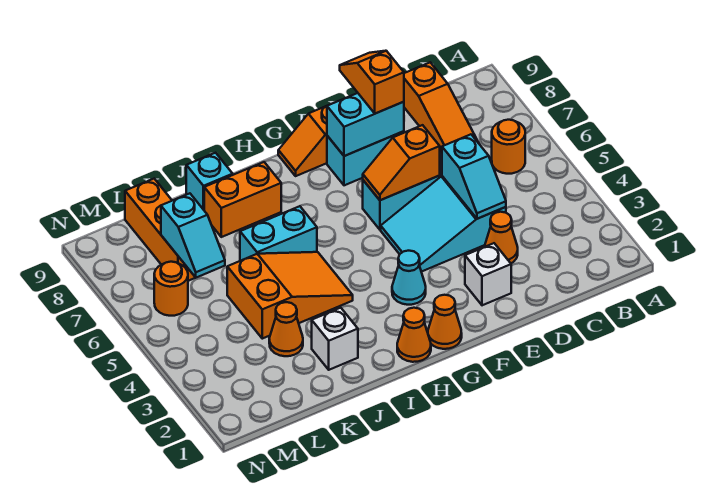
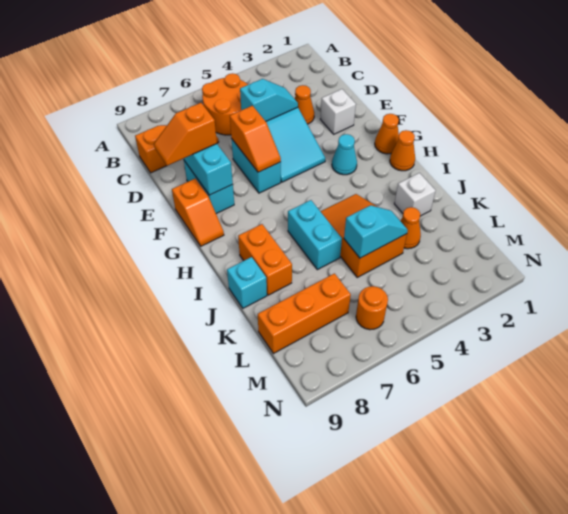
orange round brick B6 level 1 -> orange round brick B5:C6 level 1
cyan slope L6:L7 level 2 top 7 -> cyan slope K4:K5 level 2 top 5

